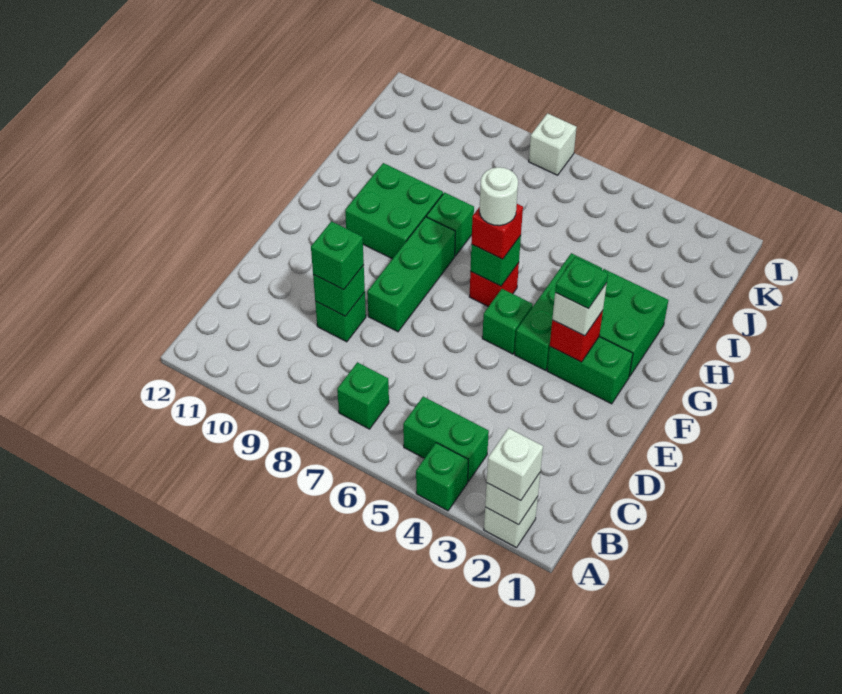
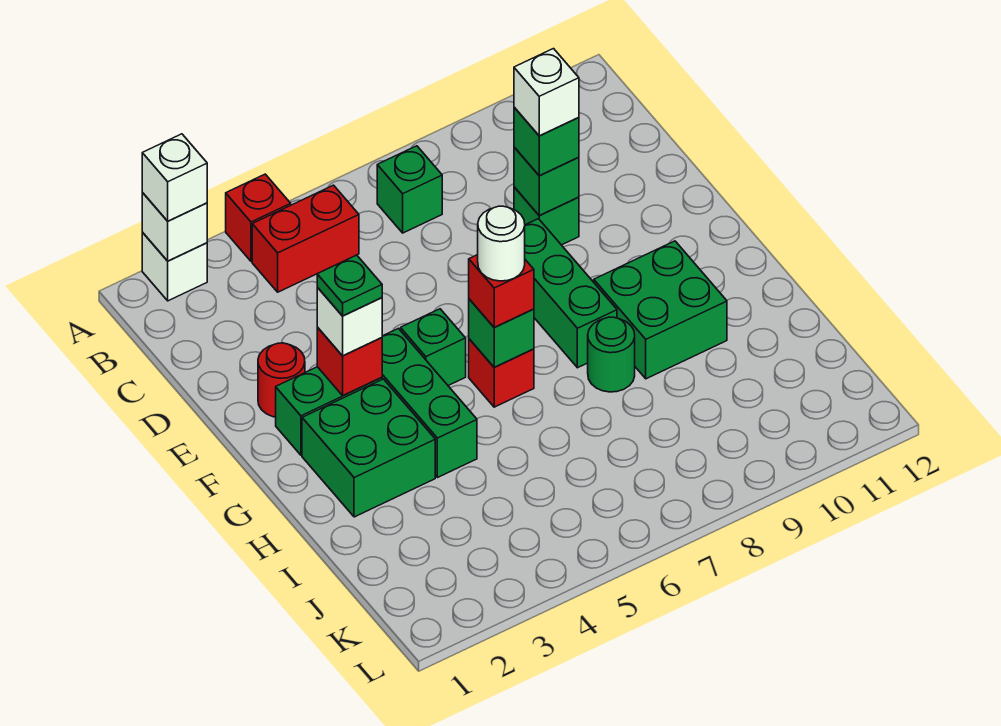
green brick A4 level 1 -> red brick A4 level 1
green brick B4:B5 level 1 -> red brick B4:B5 level 1
none -> red round brick E2 level 1
green brick H8 level 1 -> green round brick H8 level 1
white brick L7 level 1 -> white brick D9 level 4

